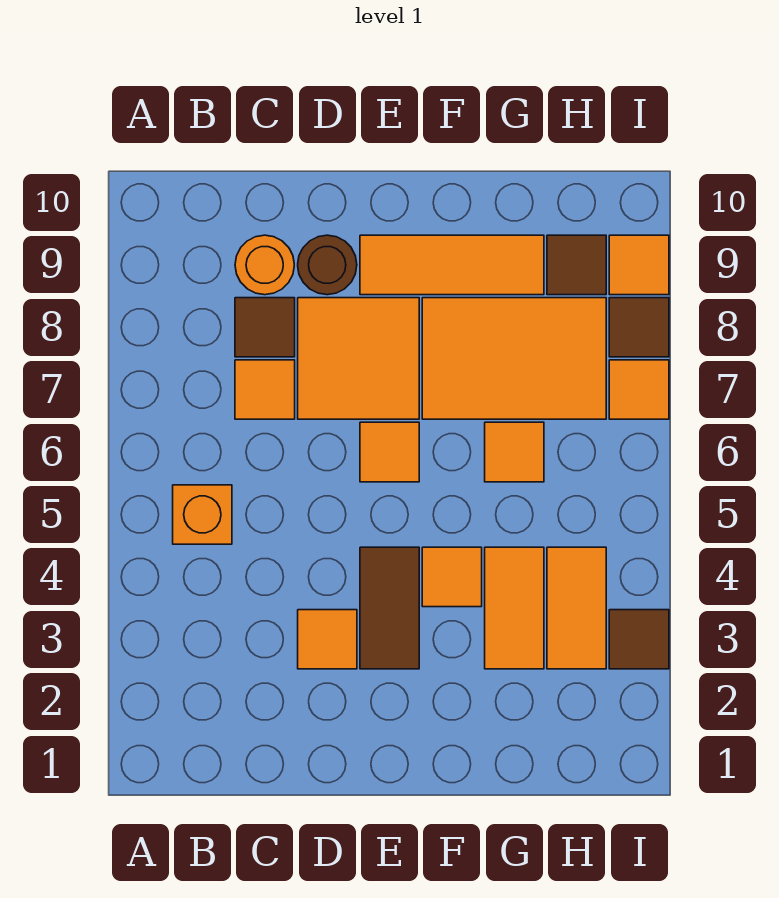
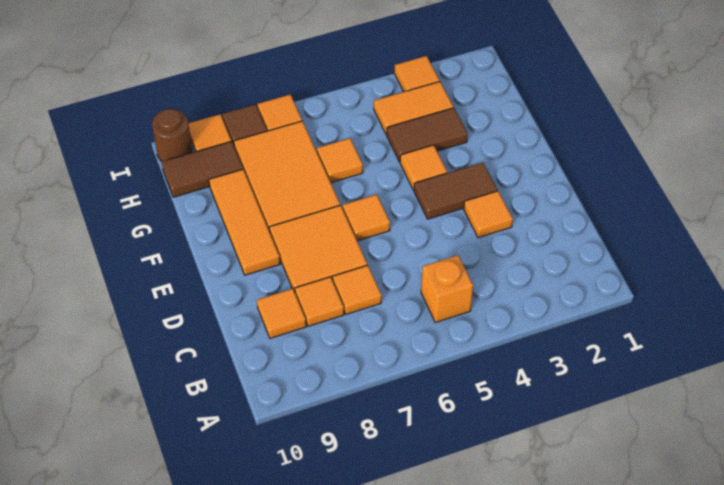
brown tile C8 level 1 -> orange tile C8 level 1
orange round brick C9 level 1 -> orange tile C9 level 1
brown round brick D9 level 1 -> brown round brick I10 level 1
orange tile G3:G4 level 1 -> brown tile G3:G4 level 1
brown tile H9 level 1 -> brown tile H9:H10 level 1
brown tile I3 level 1 -> orange tile I3 level 1

